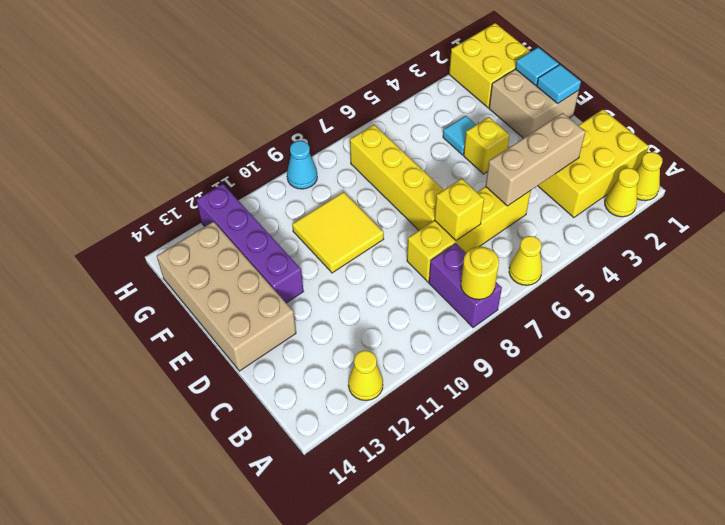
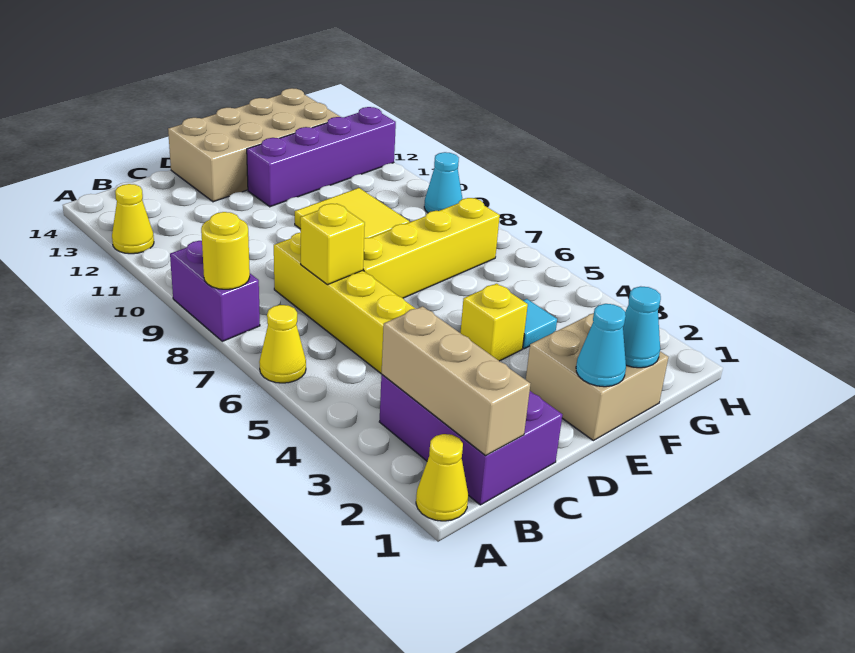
yellow cone A2 level 1 -> none
purple brick A8:B8 level 1 -> purple brick A8:A9 level 1
yellow brick B1:C3 level 1 -> purple brick B1:C3 level 1
tan brick C3:C5 level 2 -> tan brick B1:B3 level 2
cyan tile E1 level 2 -> cyan cone E1 level 2
cyan tile F1 level 2 -> cyan cone F1 level 2
yellow brick G1:H2 level 1 -> none

